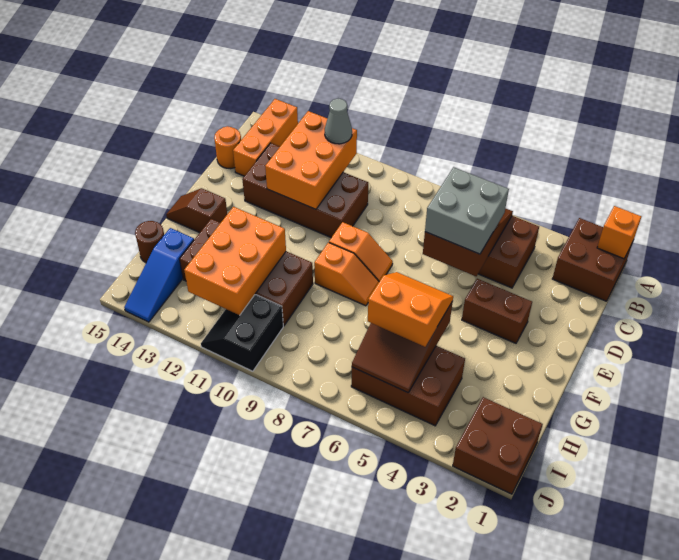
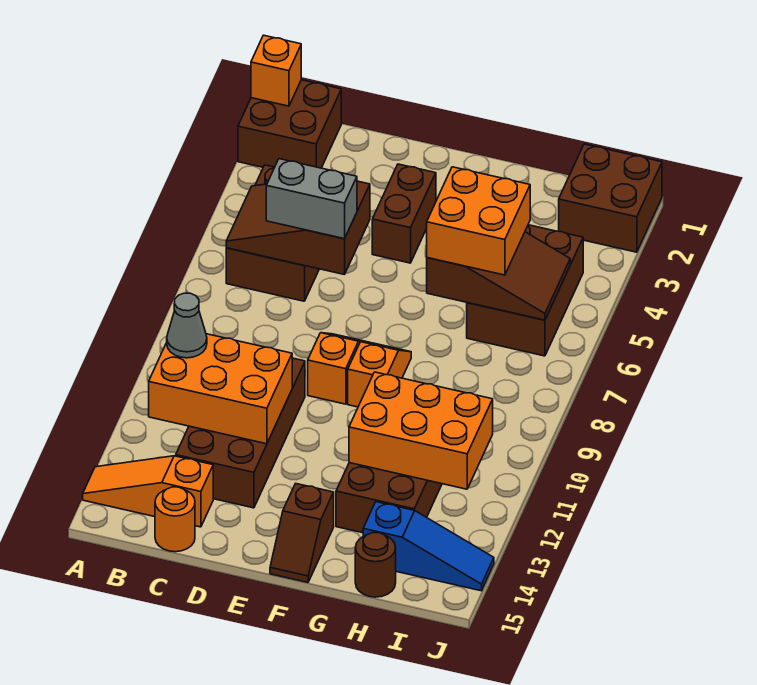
orange brick A14:C14 level 1 -> orange slope A14:C14 level 1 top C
grey brick C5:D6 level 3 -> grey brick C6:D6 level 3
orange slope G5:H6 level 3 top H -> orange brick G5:H6 level 3
black slope I10:J11 level 1 top 10 -> none

